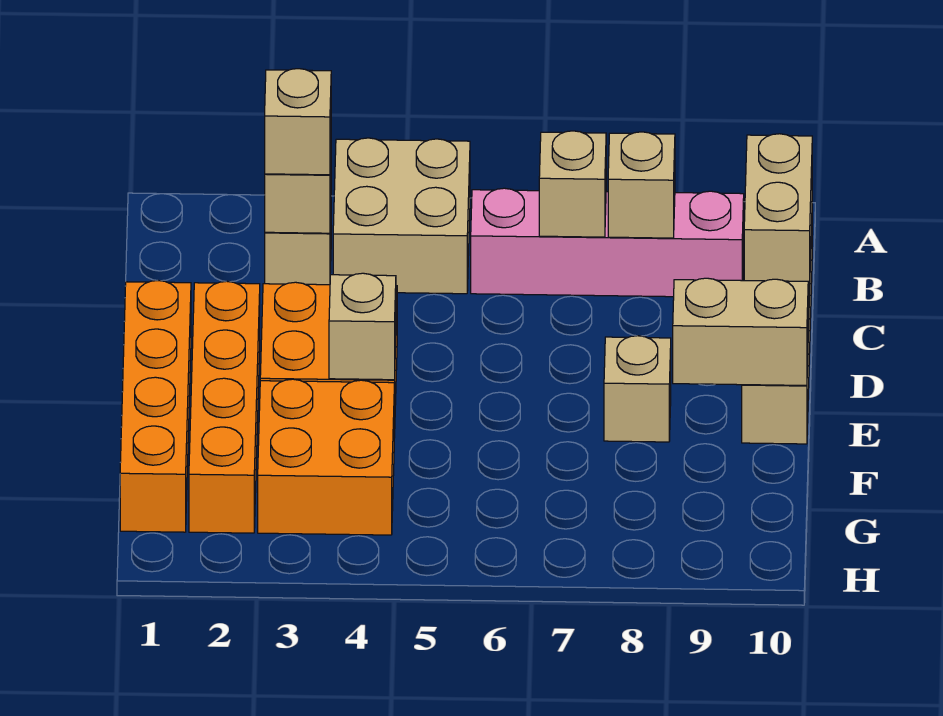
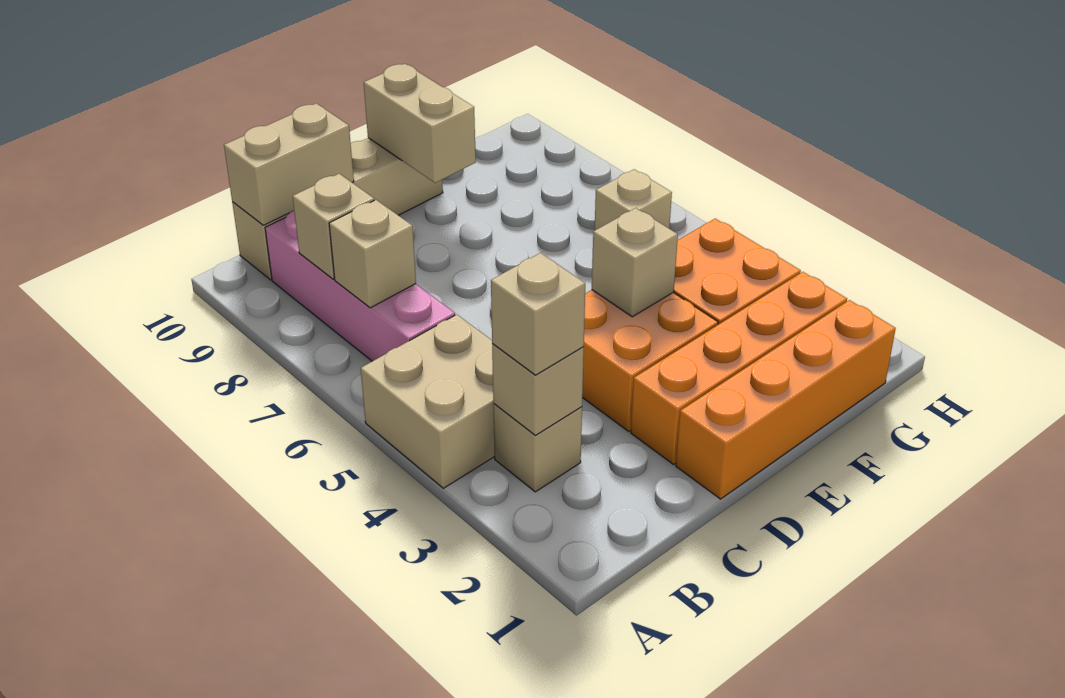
tan brick E8 level 1 -> tan brick G6 level 1

